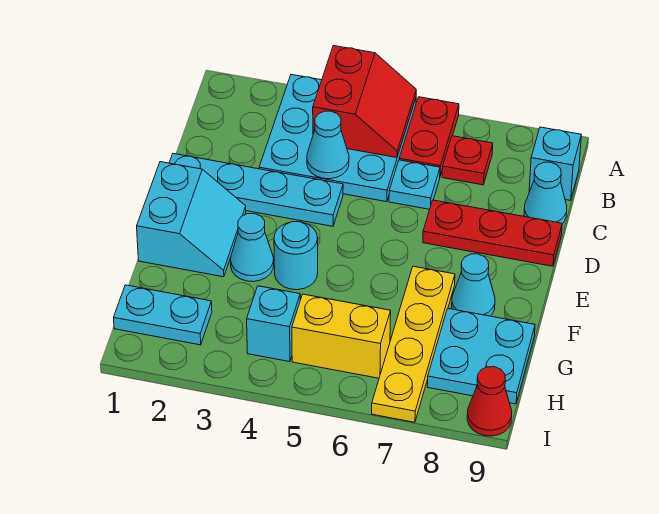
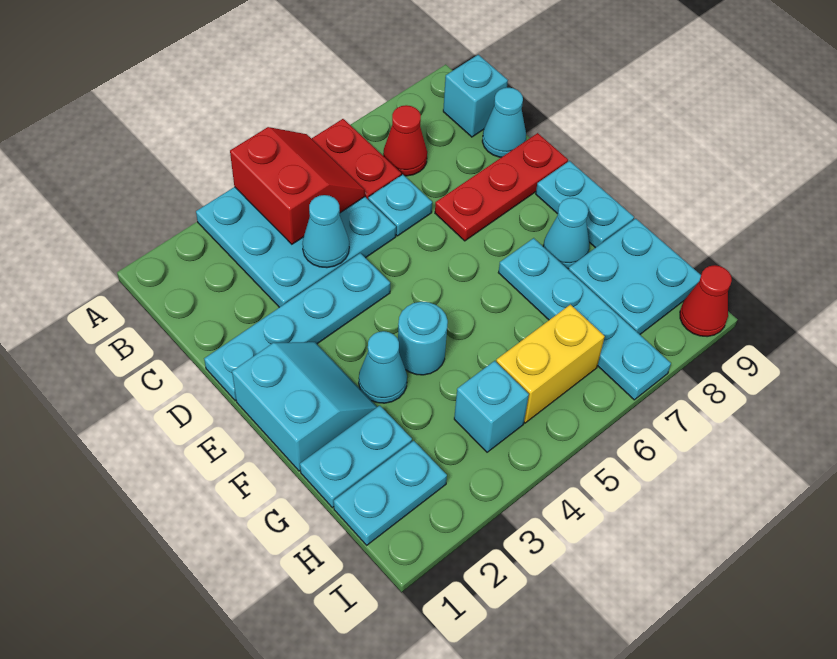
red plate B7 level 1 -> red cone B7 level 1
none -> cyan plate E9:F9 level 1
yellow plate F7:I7 level 1 -> cyan plate F7:I7 level 1
none -> cyan plate G1:G2 level 1

